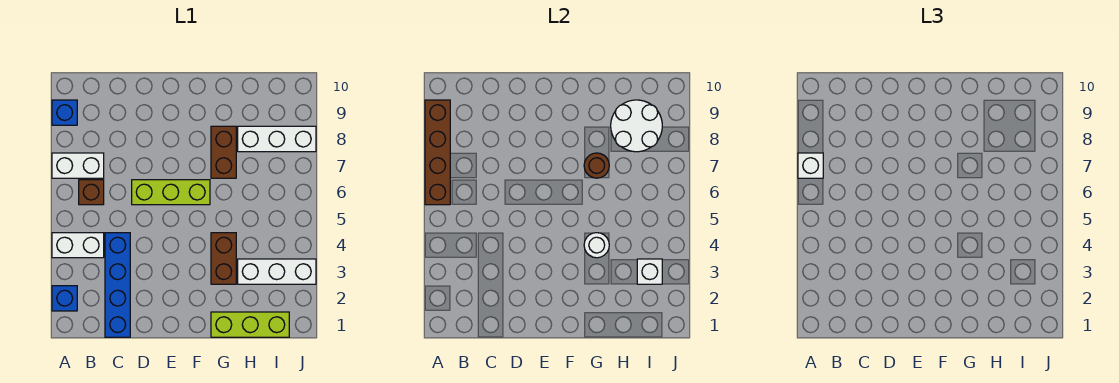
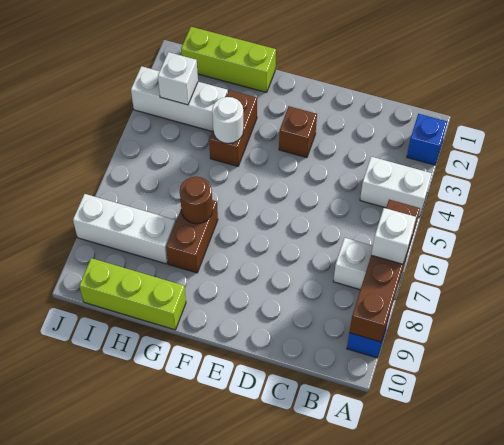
brown brick B6 level 1 -> brown brick E3 level 1
blue brick C1:C4 level 1 -> none
lime brick D6:F6 level 1 -> lime brick G10:I10 level 1
white round brick H8:I9 level 2 -> none

